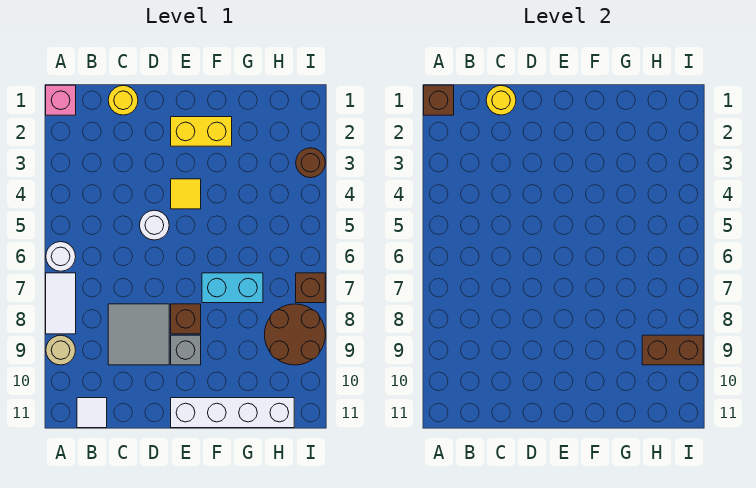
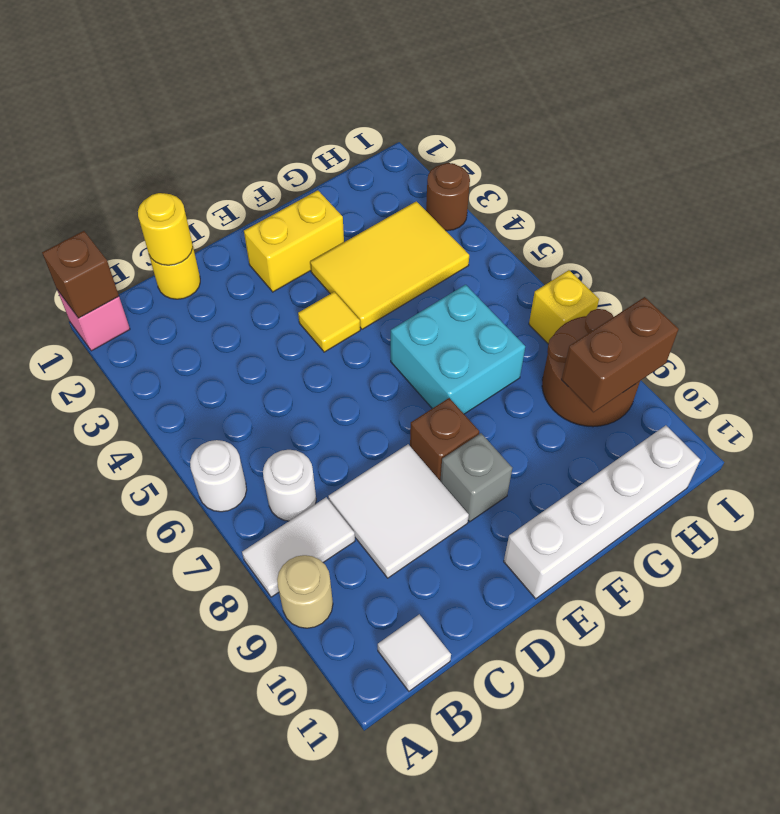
white tile A7:A8 level 1 -> white tile A8:B8 level 1
grey tile C8:D9 level 1 -> white tile C8:D9 level 1
white round brick D5 level 1 -> white round brick B7 level 1
none -> yellow tile F3:H4 level 1
cyan brick F7:G7 level 1 -> cyan brick F6:G7 level 1
brown brick I7 level 1 -> yellow brick I7 level 1

